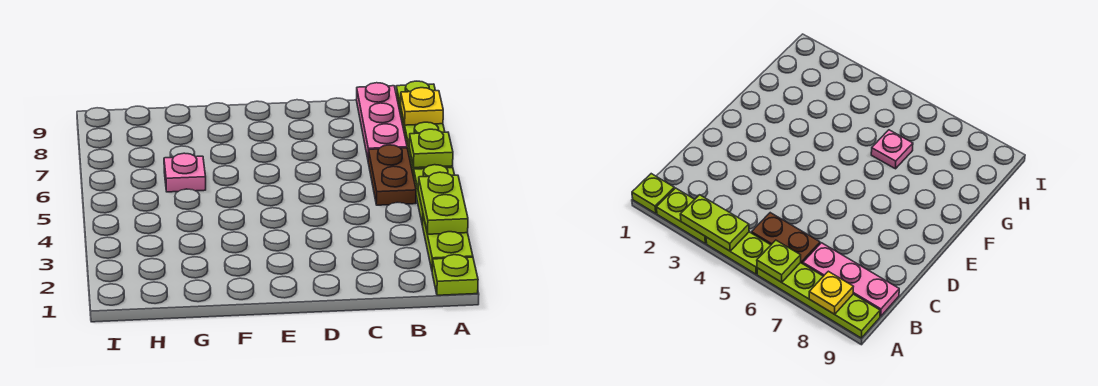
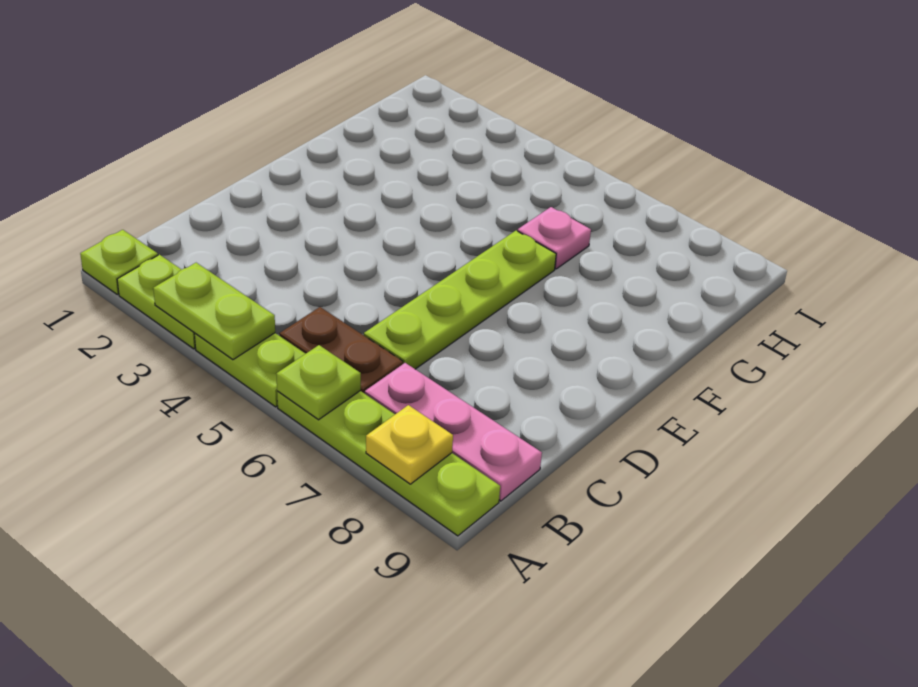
none -> lime plate C6:F6 level 1

